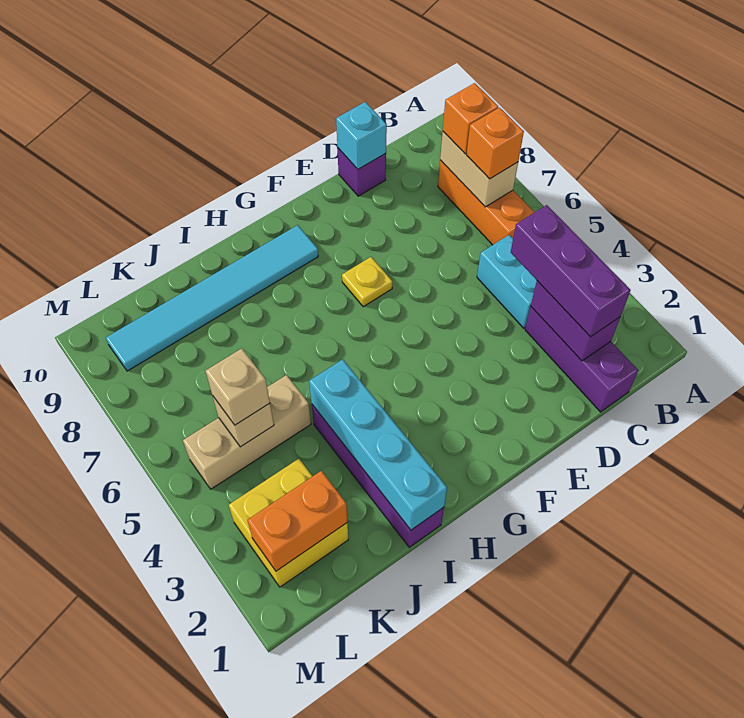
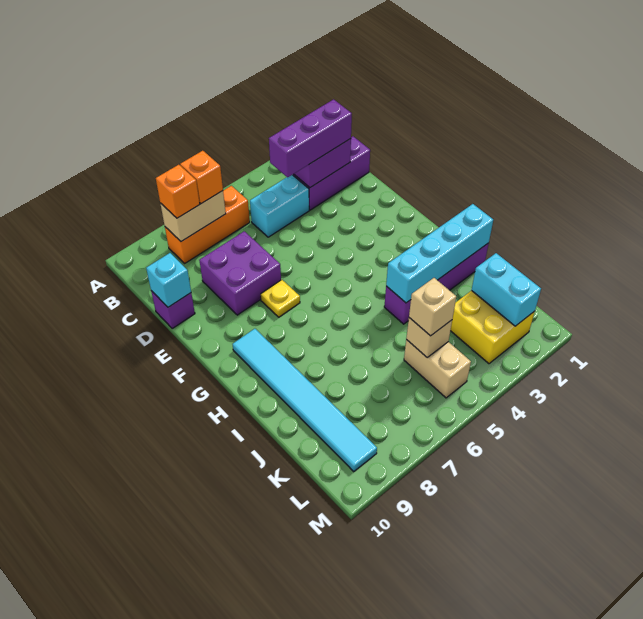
none -> purple brick D7:E8 level 1
tan brick J5:L5 level 1 -> tan brick K5:L5 level 1
orange brick K2:L2 level 2 -> cyan brick K2:L2 level 2

